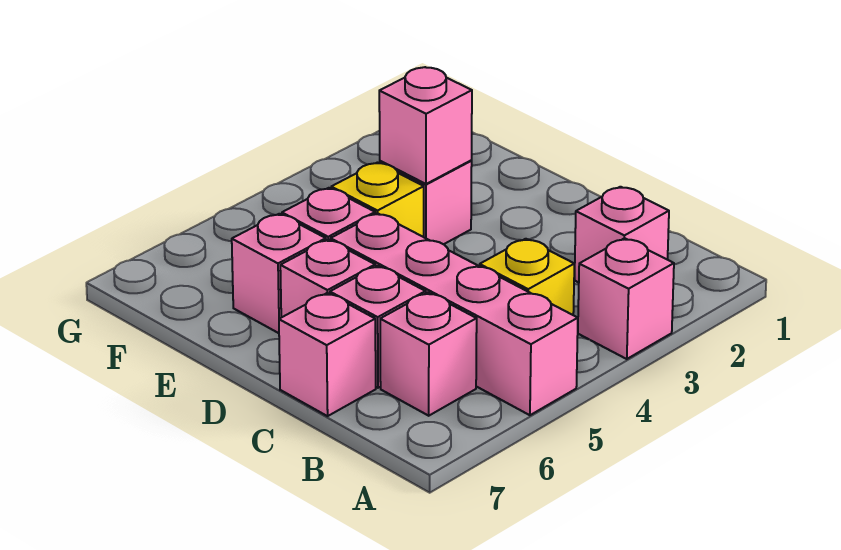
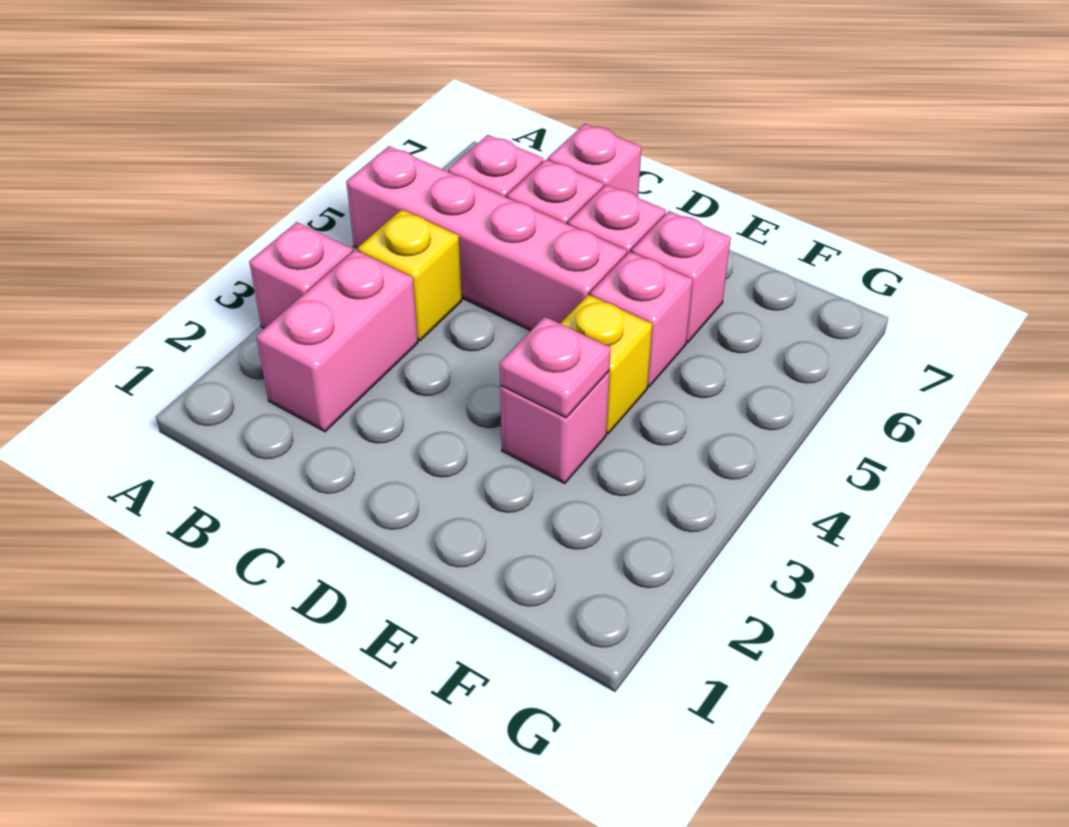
pink brick B2 level 1 -> pink brick B2:B3 level 1
pink brick E3 level 2 -> pink plate E3 level 2

